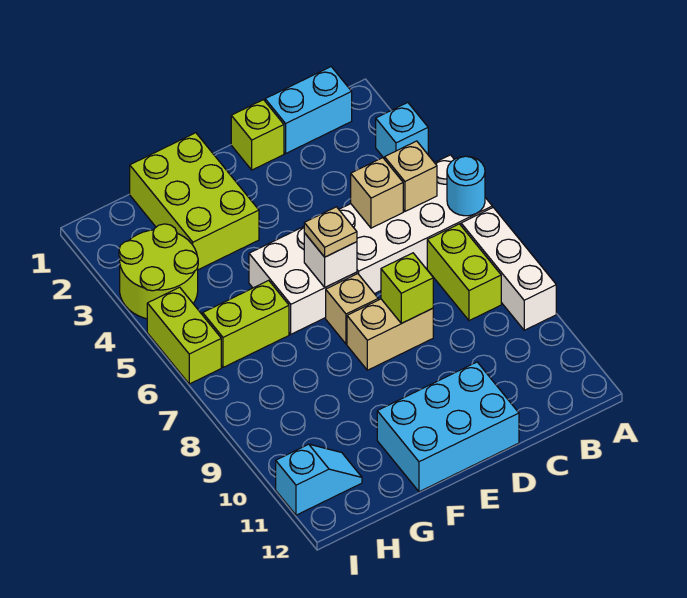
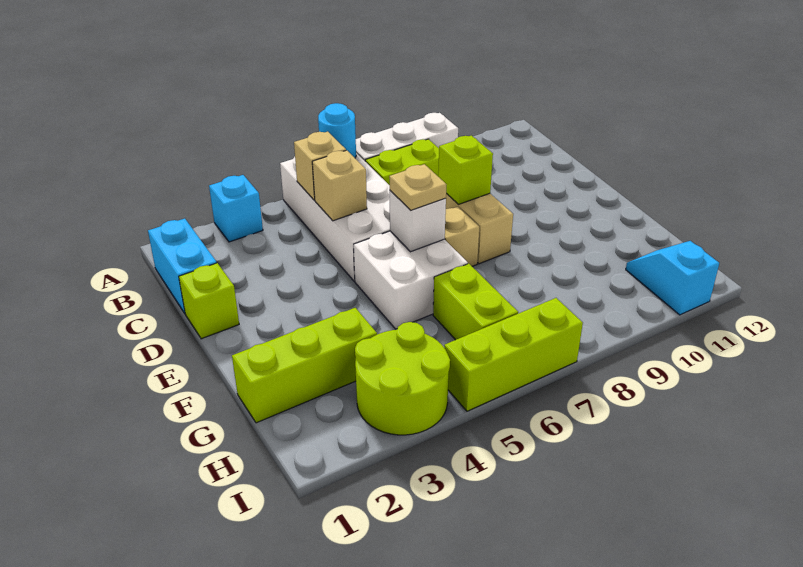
cyan brick D11:F12 level 1 -> none
lime brick F1:G3 level 1 -> lime brick G1:G3 level 1
lime brick I5:I6 level 1 -> lime brick I5:I7 level 1

